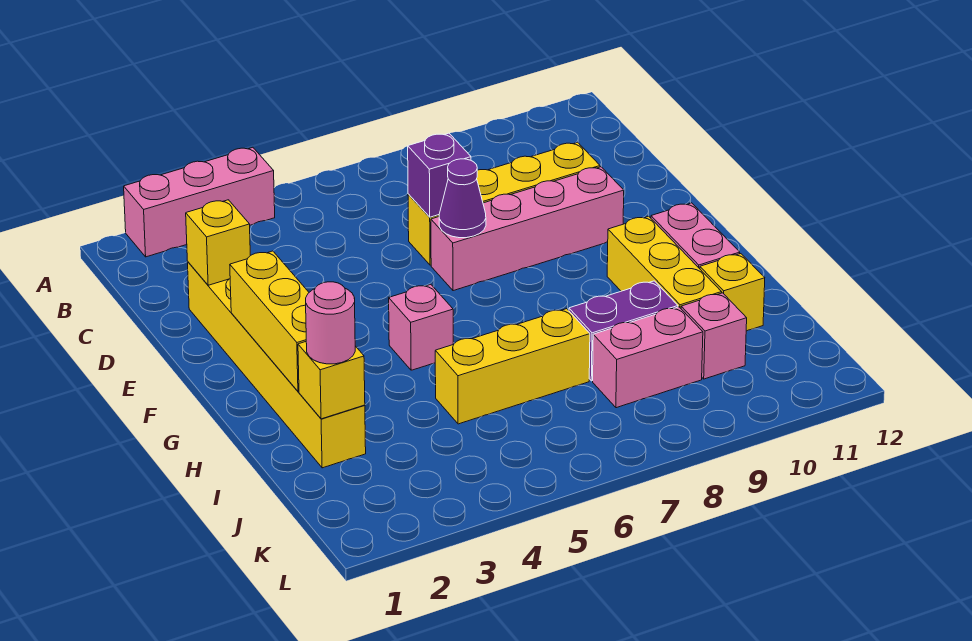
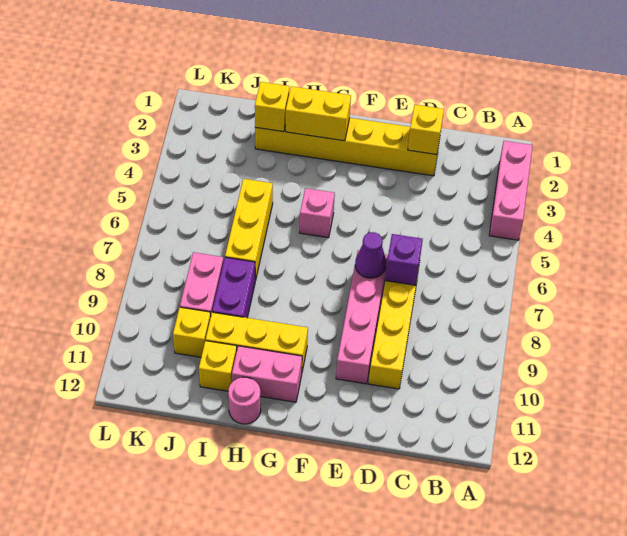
yellow brick F2:H2 level 2 -> yellow brick G2:H2 level 2
pink round brick I2 level 3 -> pink round brick H12 level 1
pink brick J10 level 1 -> yellow brick J10 level 1

